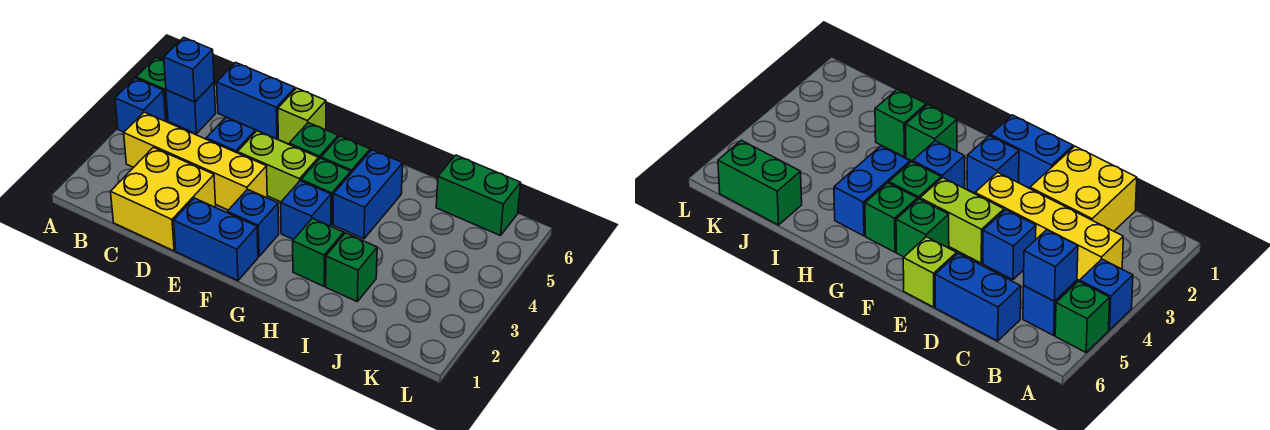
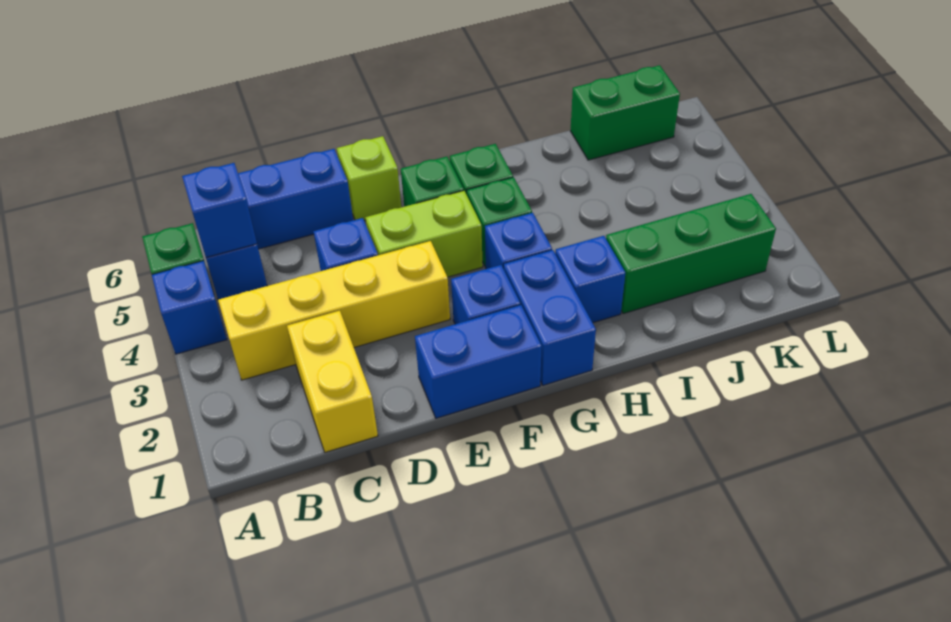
yellow brick C1:D2 level 1 -> yellow brick C1:C2 level 1
green brick H2 level 1 -> blue brick H2 level 1
blue brick H4:H5 level 1 -> blue brick G1:G2 level 1
green brick I2 level 1 -> green brick I2:K2 level 1

